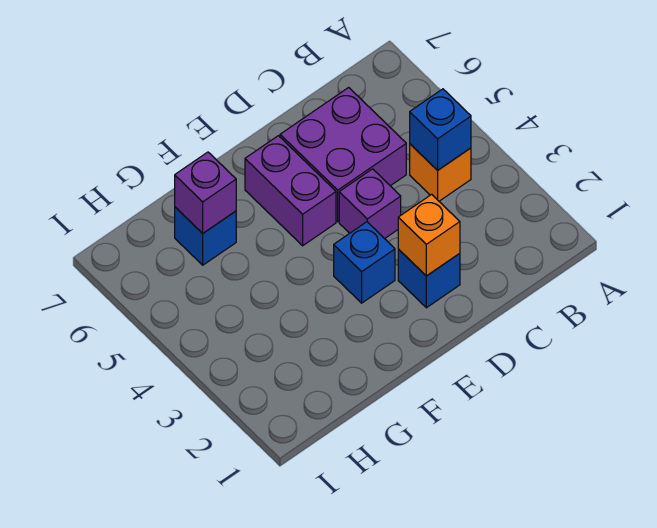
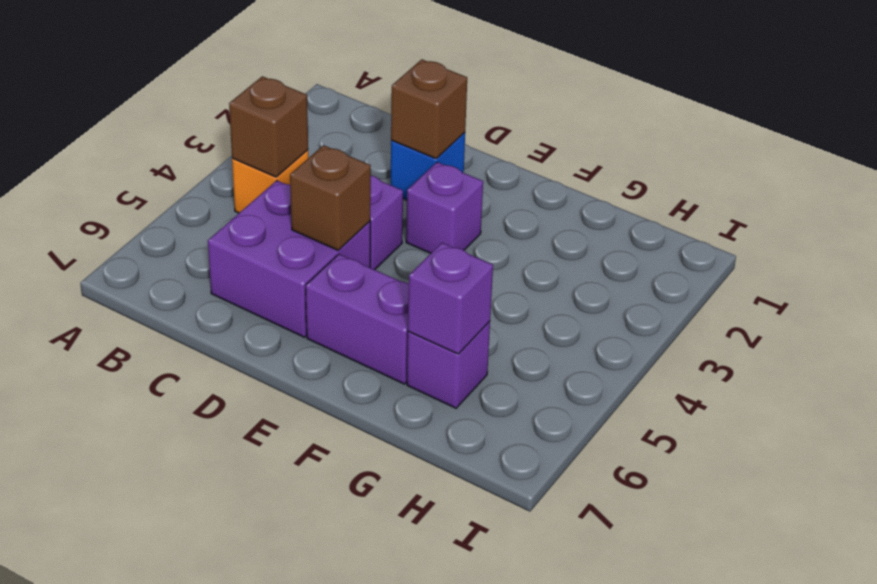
blue brick B4 level 2 -> brown brick B4 level 2
orange brick D2 level 2 -> brown brick D2 level 2
none -> brown brick D5 level 2
blue brick E3 level 1 -> purple brick E3 level 1
purple brick E5:E6 level 1 -> purple brick E6:F6 level 1
blue brick G6 level 1 -> purple brick G6 level 1

